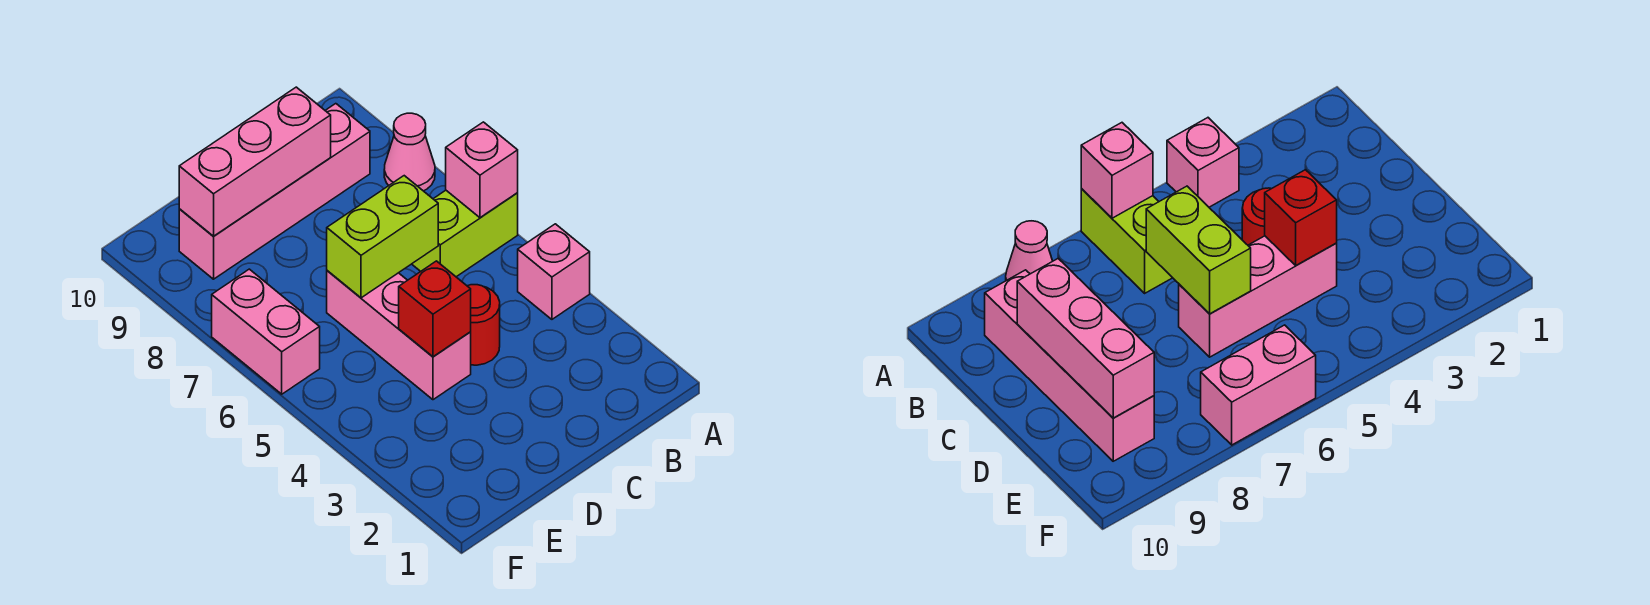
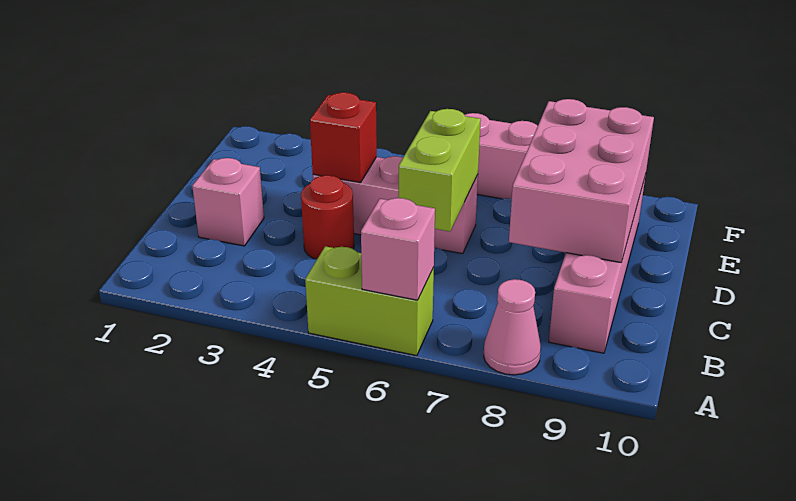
pink brick A4 level 1 -> pink brick C2 level 1
lime brick A6:B6 level 1 -> lime brick A5:A6 level 1
pink brick C9:E9 level 2 -> pink brick C8:E9 level 2

